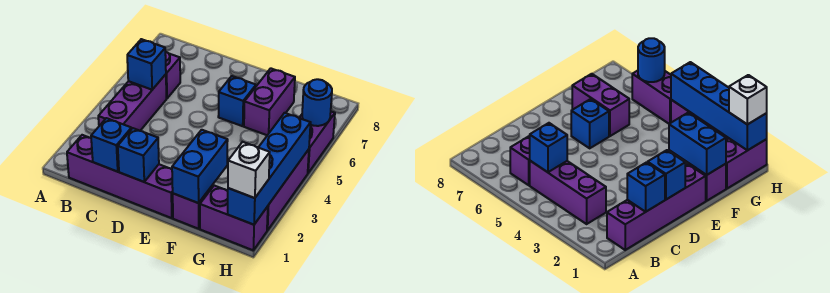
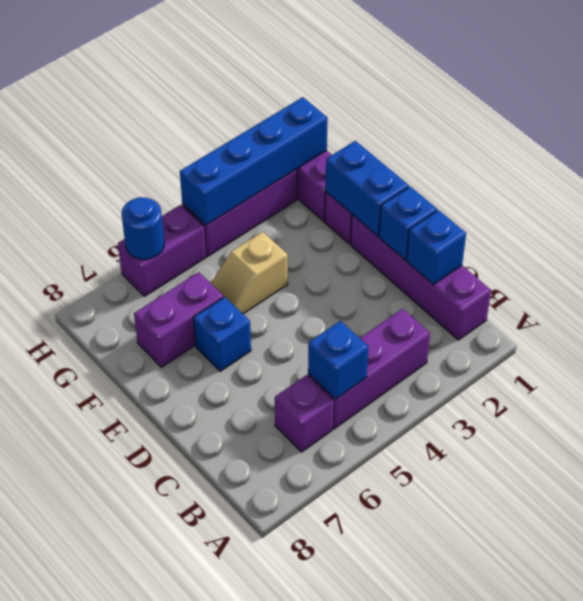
blue brick F1:F2 level 2 -> blue brick E1:F1 level 2
none -> tan slope F4:F5 level 1 top 4
white brick H1 level 3 -> none

